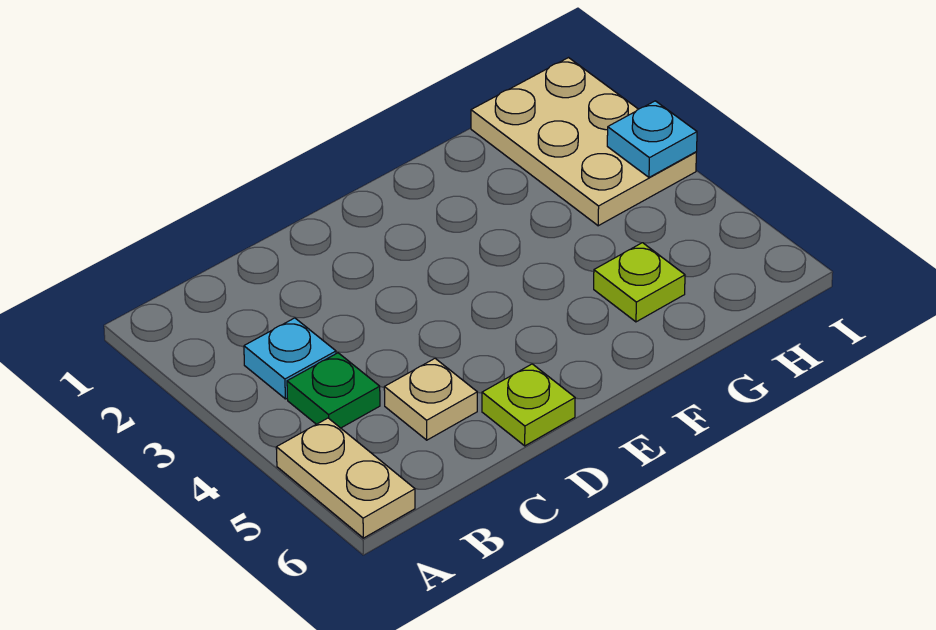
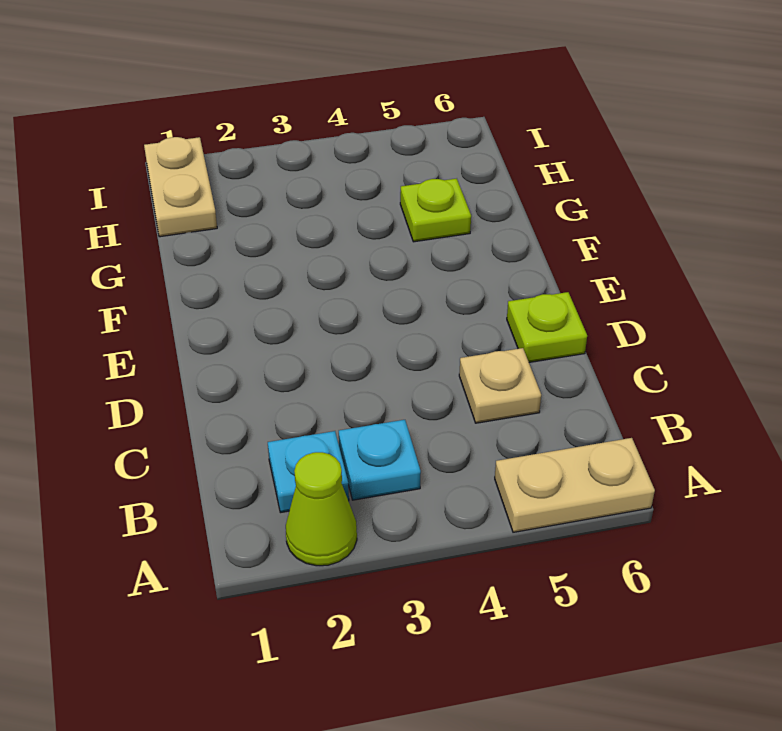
none -> lime cone A2 level 1
green plate B4 level 1 -> none
tan plate H1:I3 level 1 -> tan plate H1:I1 level 1
cyan plate I3 level 2 -> cyan plate B2 level 1

